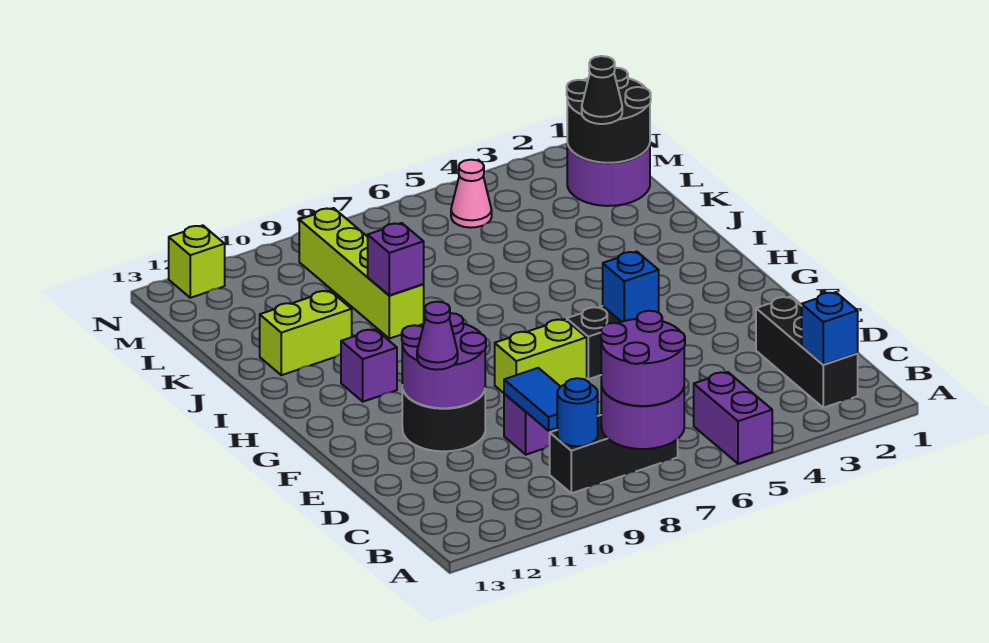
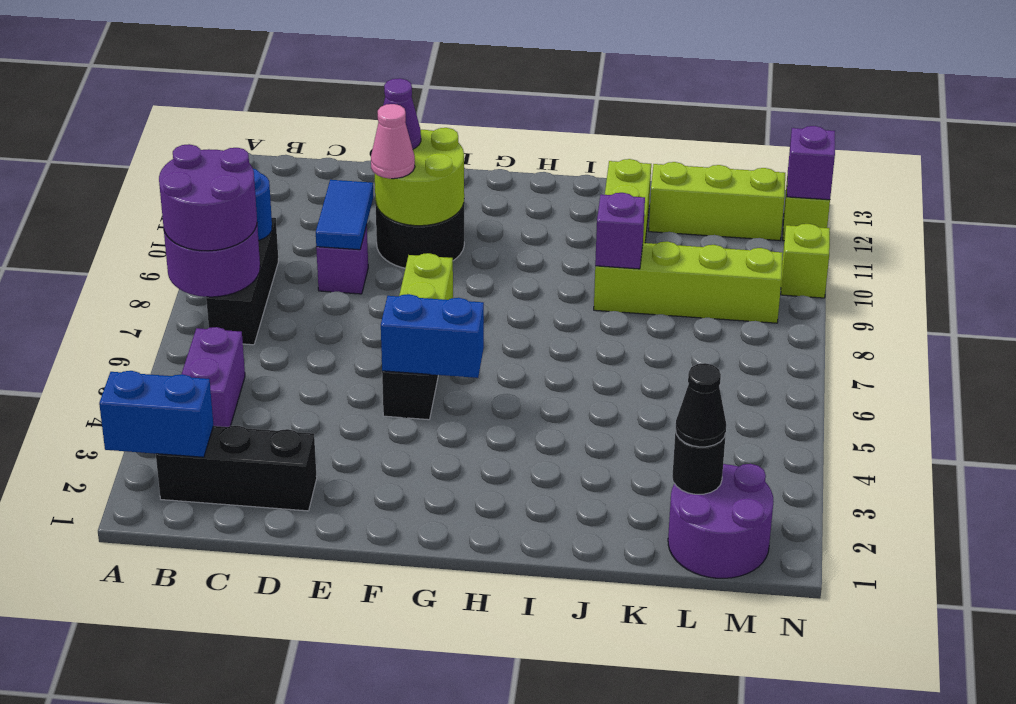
purple brick A5:B5 level 1 -> purple brick B4:B5 level 1
blue brick B2 level 2 -> blue brick A2:B2 level 2
blue tile C9:D9 level 2 -> blue tile D9:D10 level 2
purple round brick E10:F11 level 2 -> lime round brick E10:F11 level 2
blue brick F5 level 2 -> blue brick F5:G5 level 2
purple brick H11 level 1 -> purple brick N12 level 2
none -> lime brick K12:M12 level 1
black round brick L1:M2 level 2 -> black round brick L2 level 2
pink cone M5 level 1 -> pink cone E10 level 3
none -> lime brick N10 level 1

